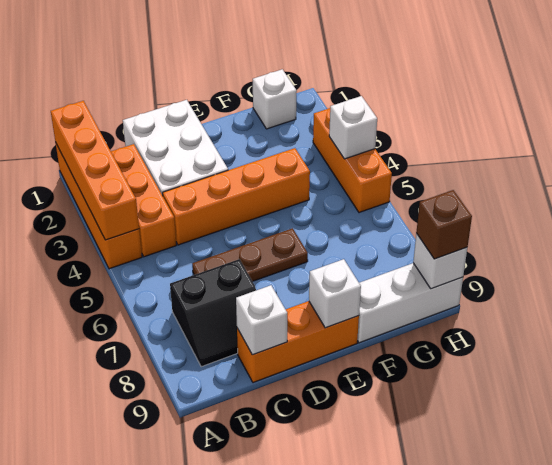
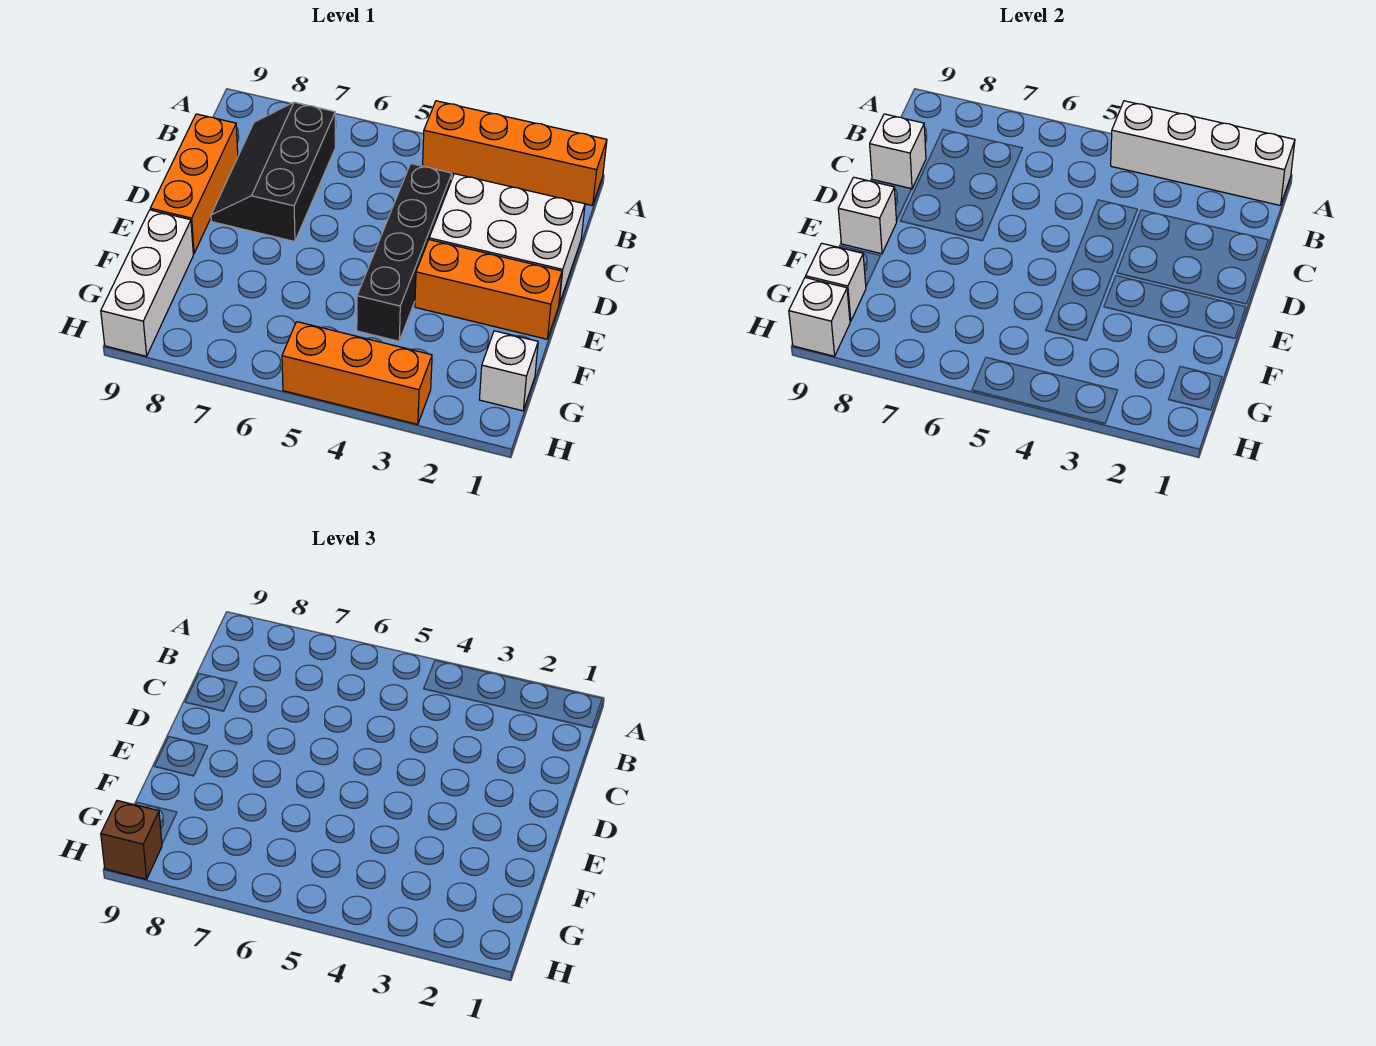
orange brick A1:A4 level 2 -> white brick A1:A4 level 2
orange brick B2:B4 level 1 -> orange brick E1:E3 level 1
black slope B7:C8 level 1 top 7 -> black slope B7:D8 level 1 top 7
orange brick C4:F4 level 1 -> black brick C4:F4 level 1
brown plate C6:E6 level 1 -> none
white brick H4 level 2 -> white brick G9 level 2

